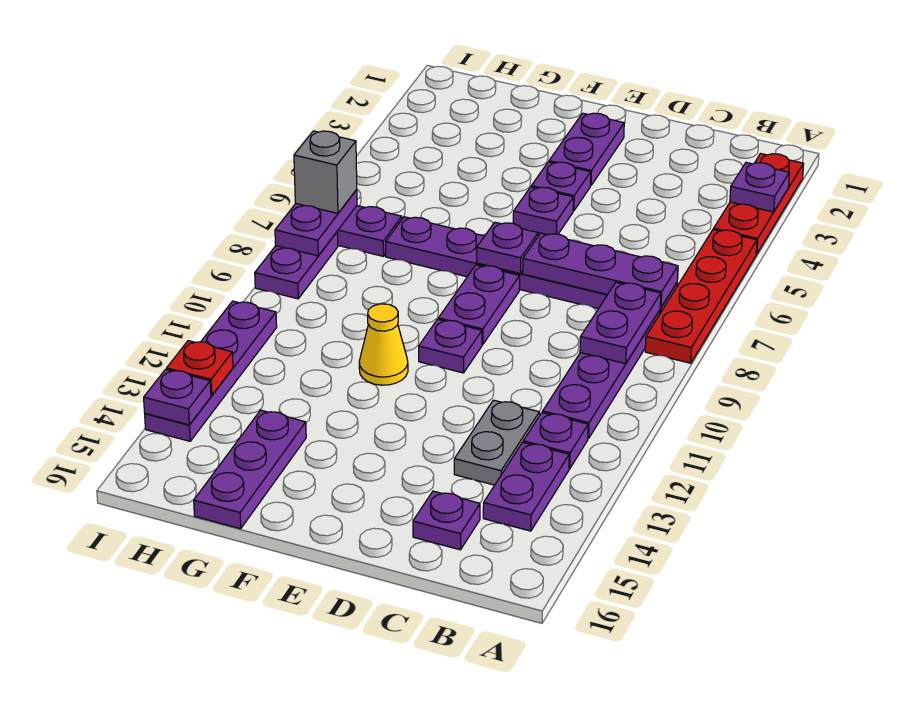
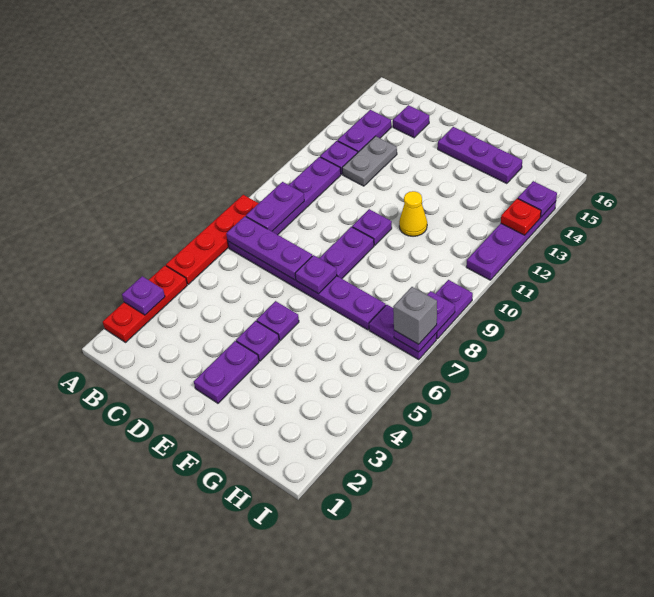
purple plate G14:G16 level 1 -> purple plate E15:G15 level 1

